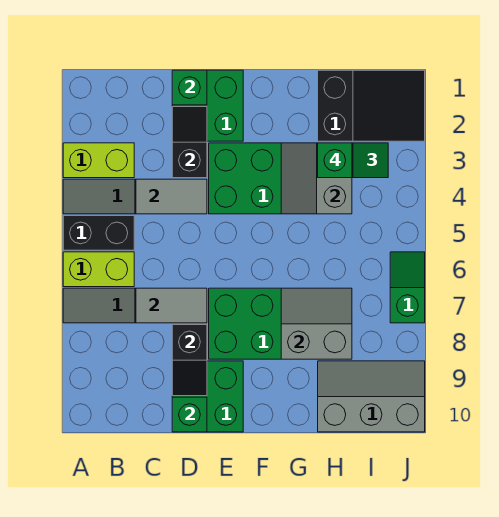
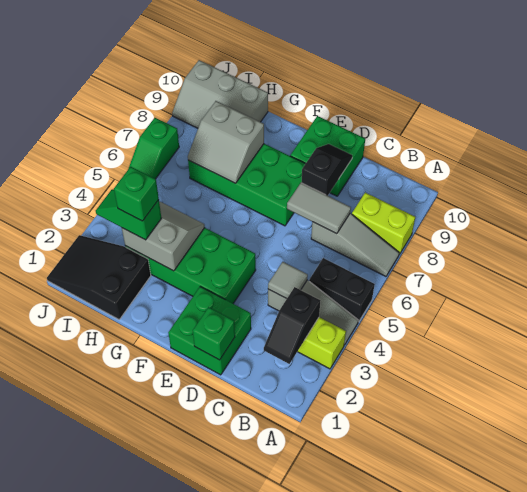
lime brick A6:B6 level 1 -> lime brick A8:B8 level 1
grey tile C4:D4 level 2 -> grey tile C4 level 2
black slope D2:D3 level 2 top 3 -> black slope B2:B3 level 2 top 3
green brick D10 level 2 -> none
grey slope G3:H4 level 2 top H -> grey slope G3:H4 level 2 top 3

